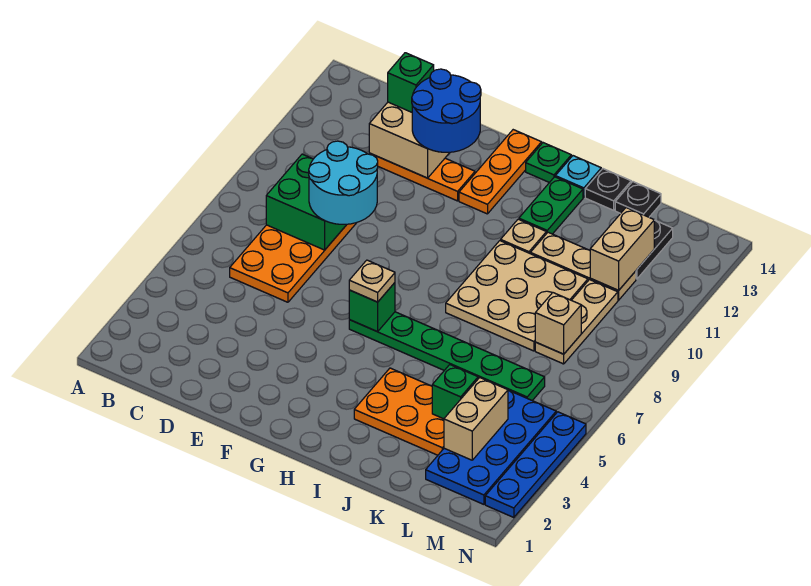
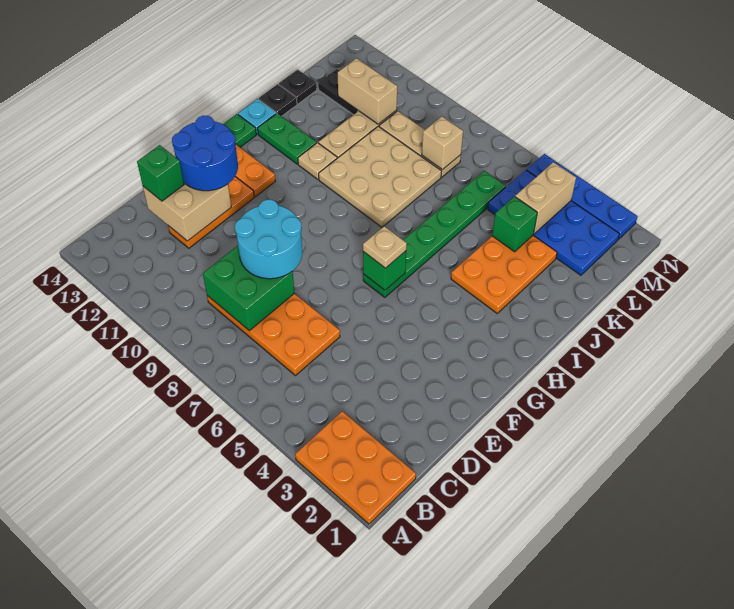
none -> orange plate A1:B3 level 1
tan brick L3:L4 level 2 -> tan brick L4:M4 level 2

